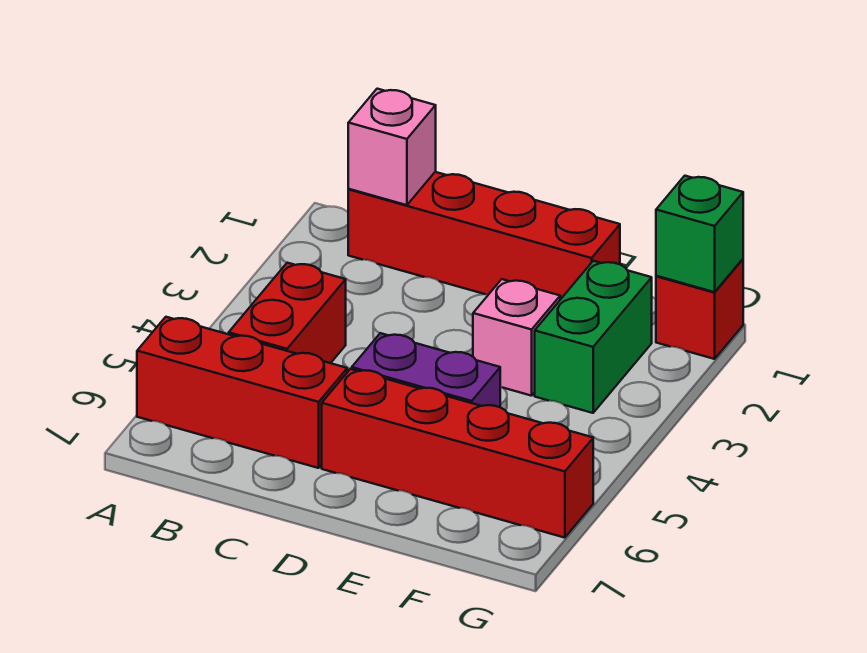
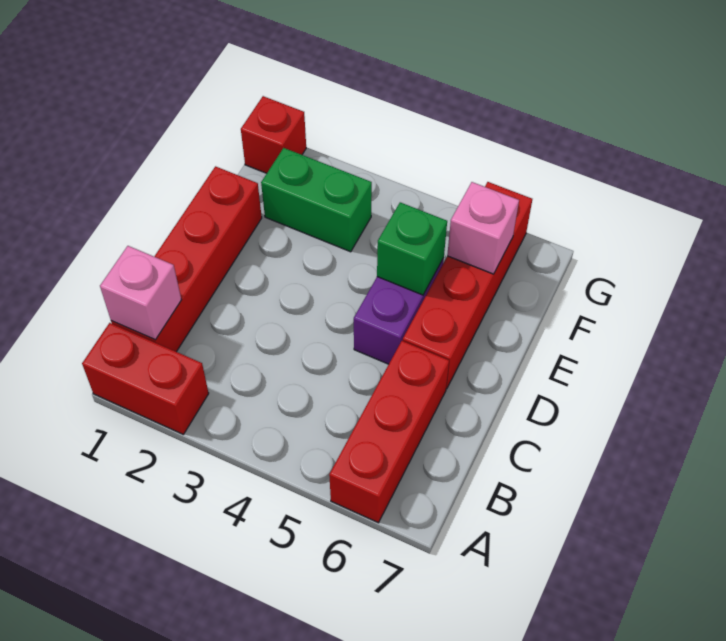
red brick B4:B5 level 1 -> red brick A1:A2 level 1
pink brick E3 level 1 -> pink brick F6 level 2
green brick G1 level 2 -> green brick E5 level 2

